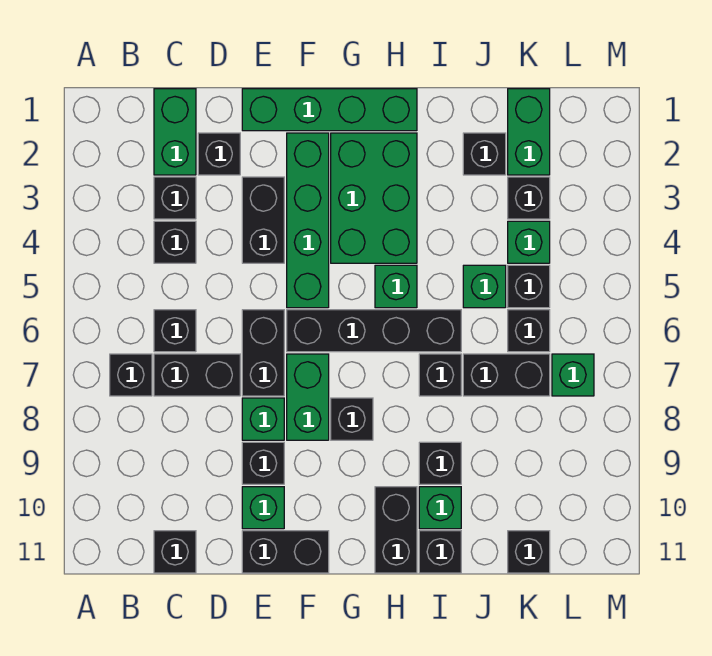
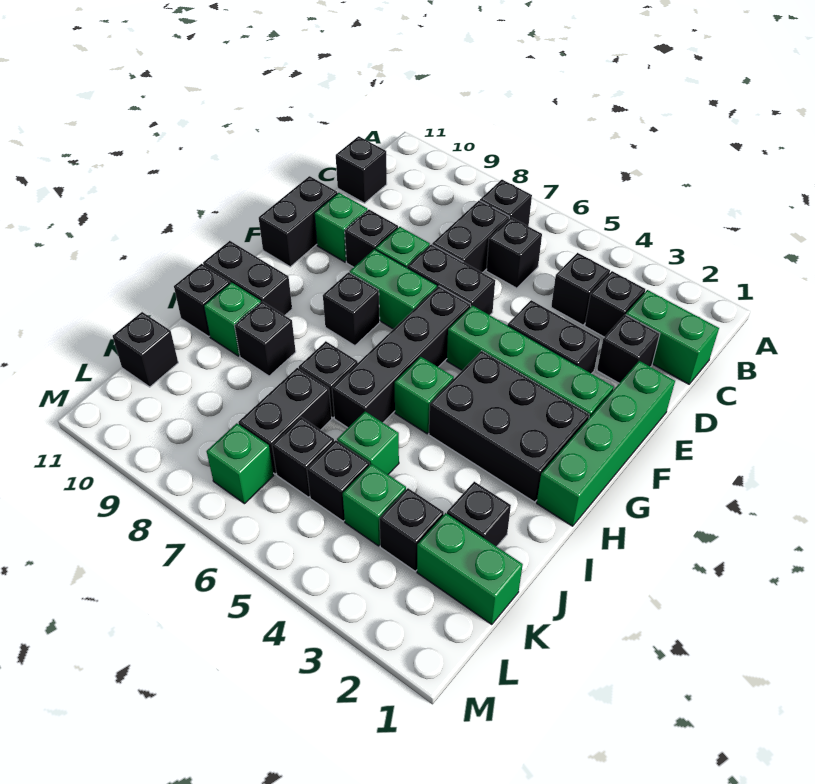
green brick G2:H4 level 1 -> black brick G2:H4 level 1

